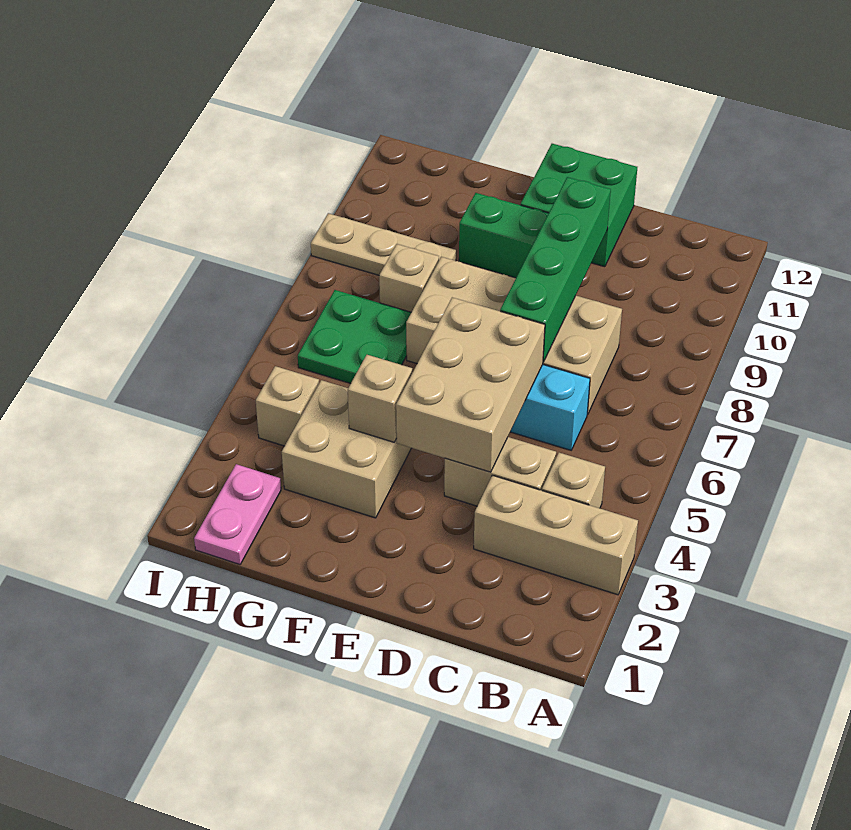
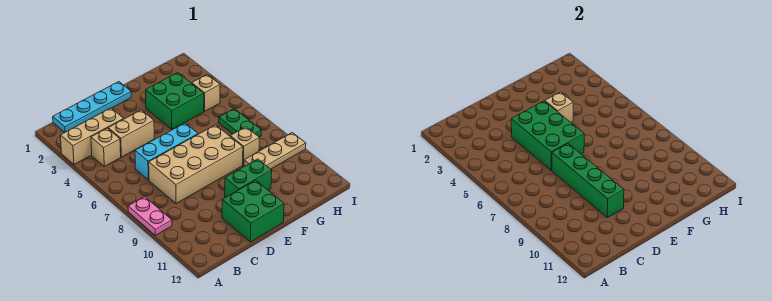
none -> cyan plate B1:E1 level 1
tan brick D4:E6 level 2 -> green brick D4:E6 level 2
tan brick F3:G4 level 1 -> green brick F3:G4 level 1
green plate G6:H7 level 1 -> green plate H6:H7 level 1
pink plate H1:H2 level 1 -> pink plate A8:A9 level 1

